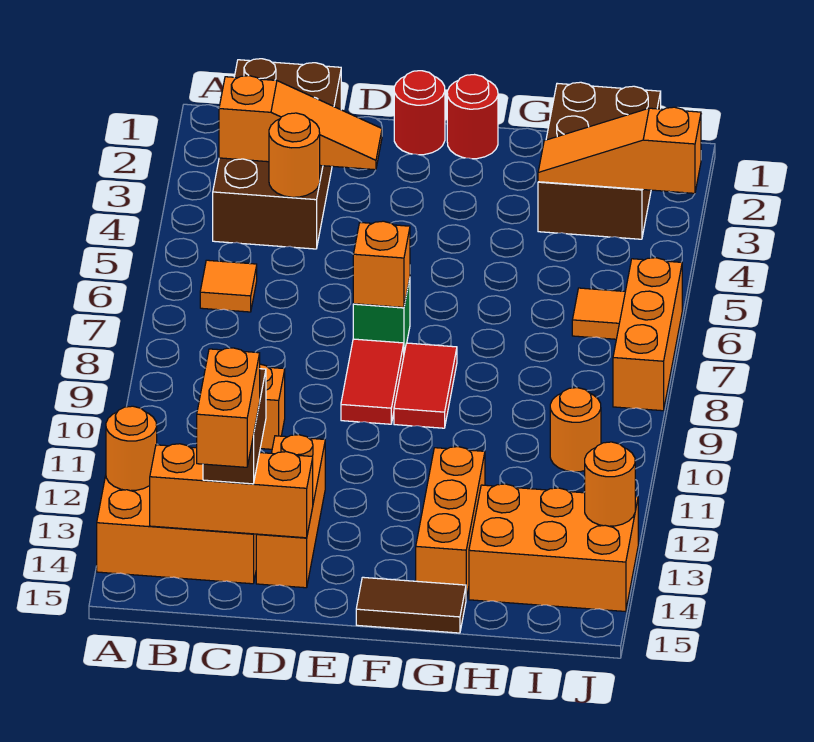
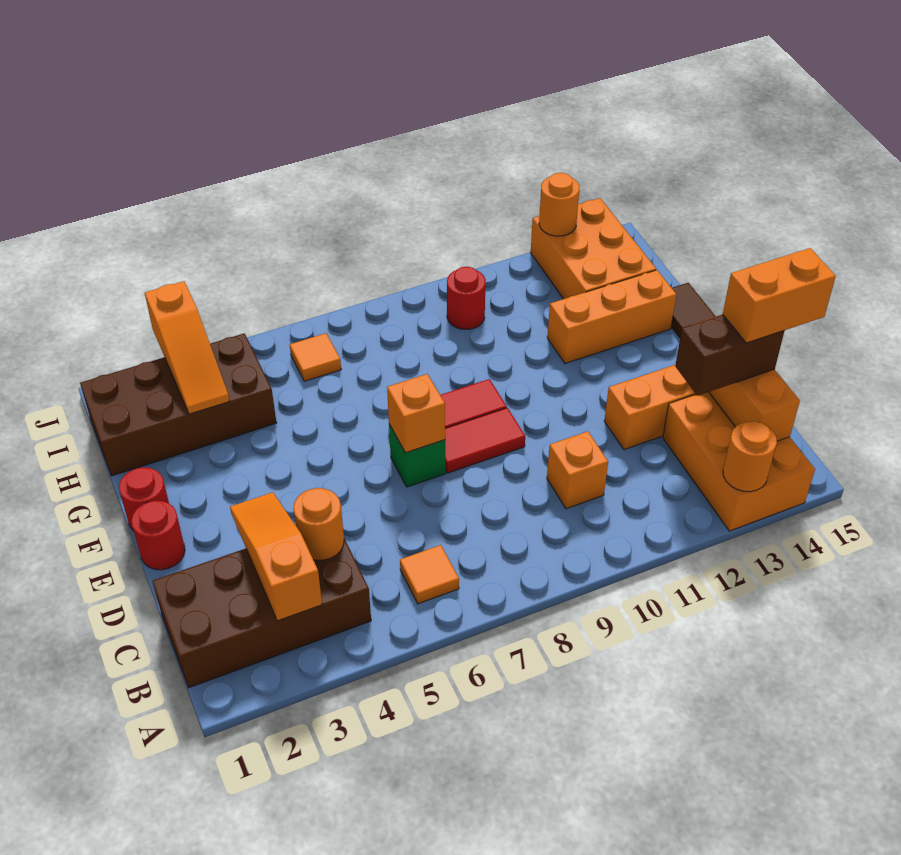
brown brick H1:I3 level 1 -> brown brick H1:I4 level 1
orange round brick I10 level 1 -> red round brick I10 level 1
orange brick J6:J8 level 1 -> none

